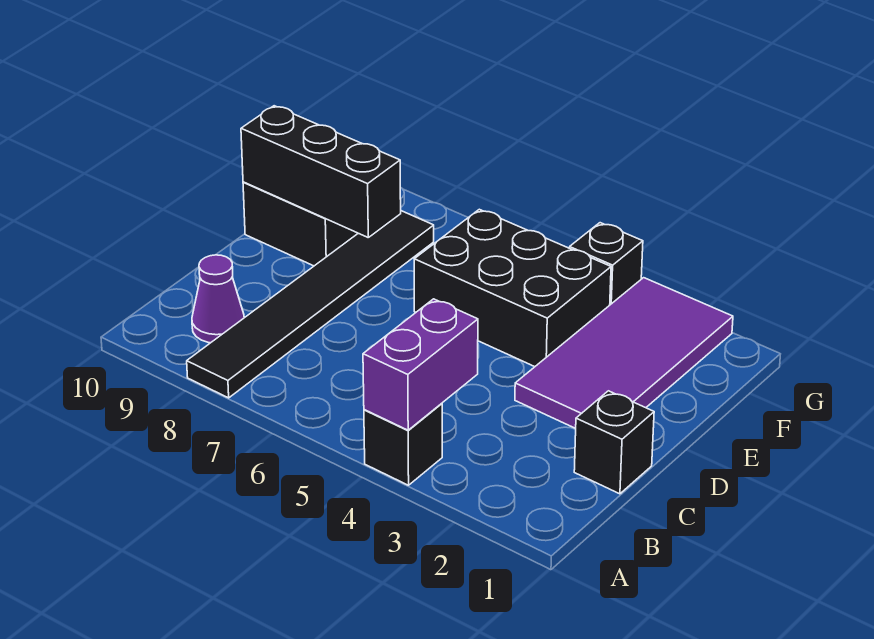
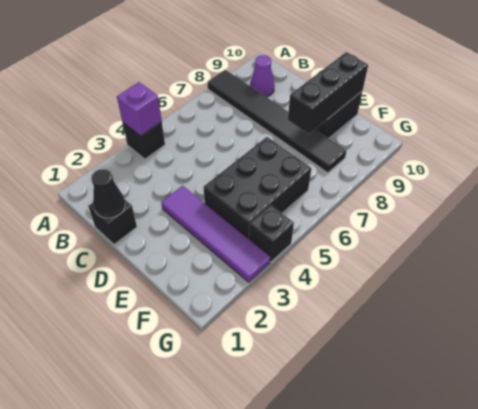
purple brick A4:B4 level 2 -> purple brick A4 level 2
none -> black cone C1 level 2
purple tile D2:G3 level 1 -> purple tile D3:G3 level 1

